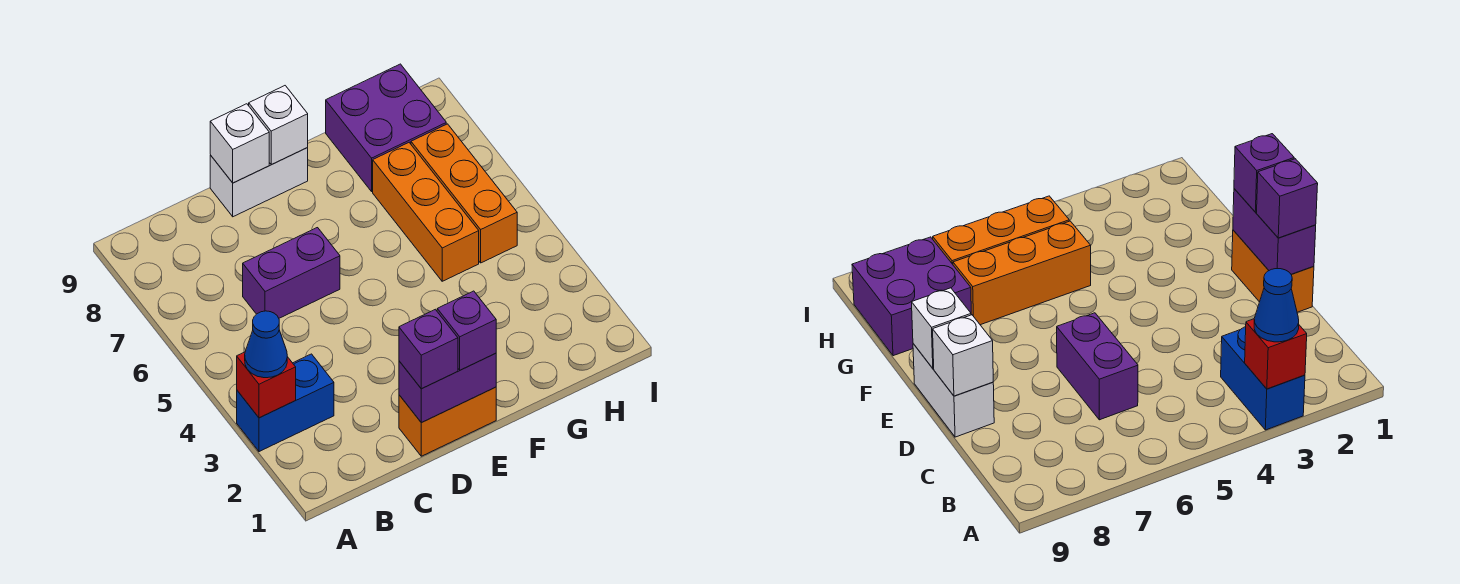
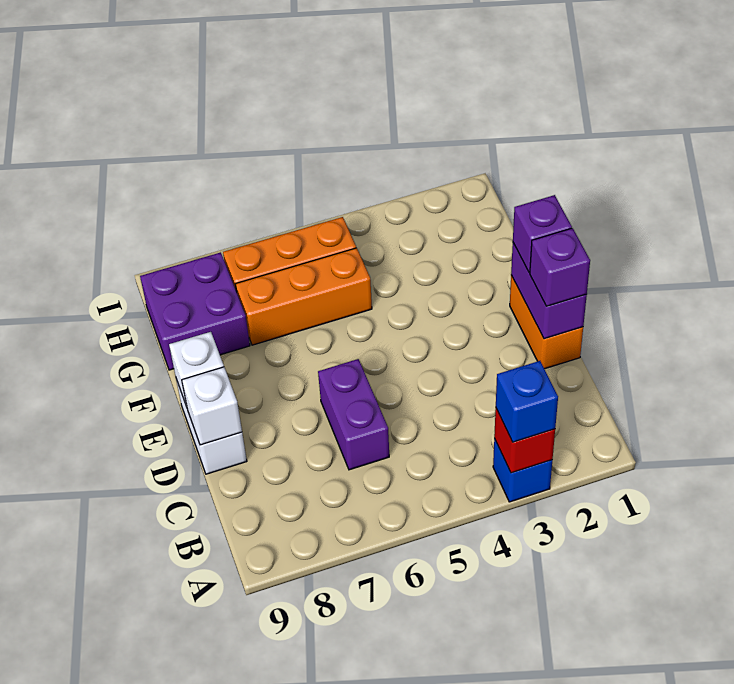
blue brick A3:B3 level 1 -> blue brick A3 level 1
blue cone A3 level 3 -> blue brick A3 level 3

